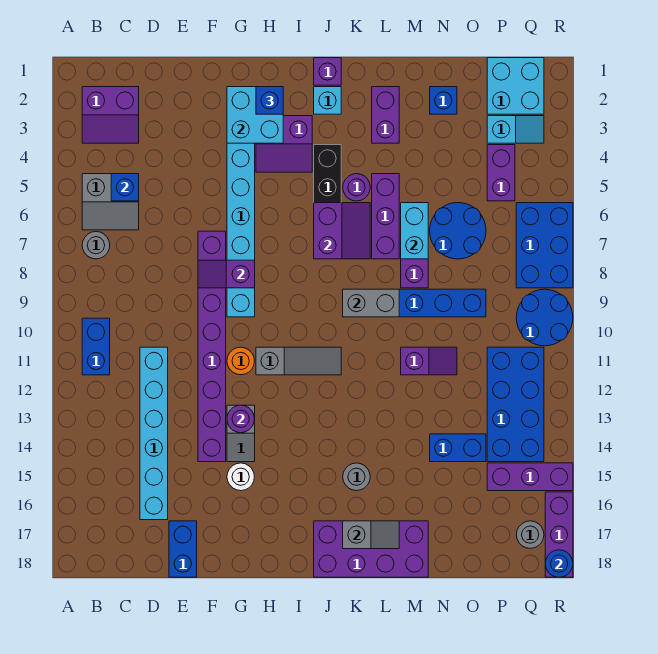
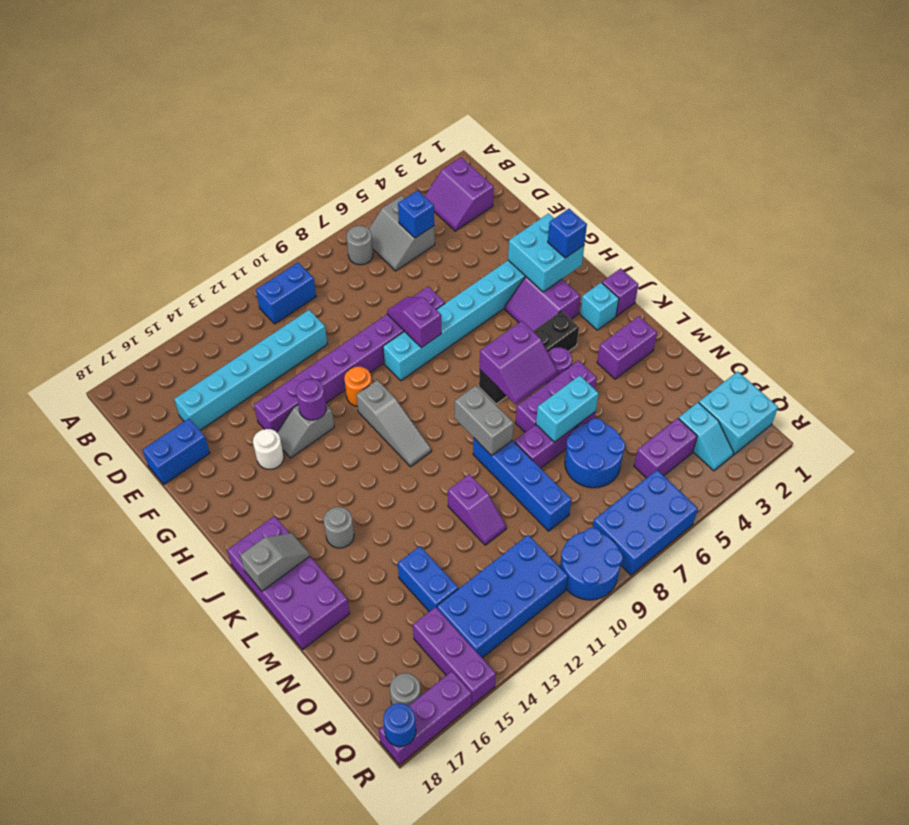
grey slope K17:L17 level 2 top K -> grey slope K17:K18 level 2 top 18
blue brick N2 level 1 -> none

